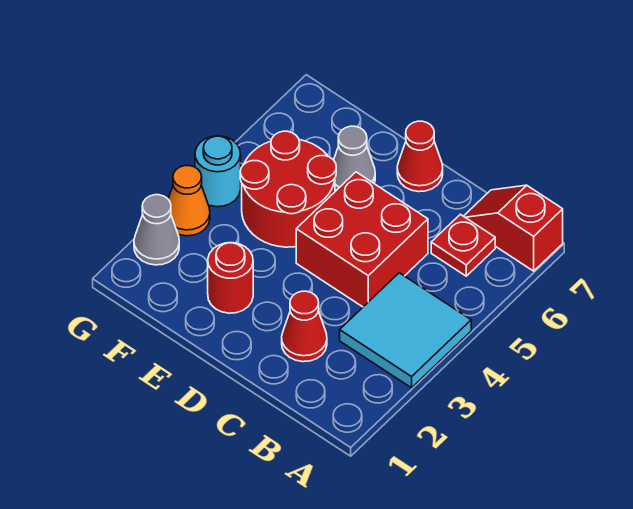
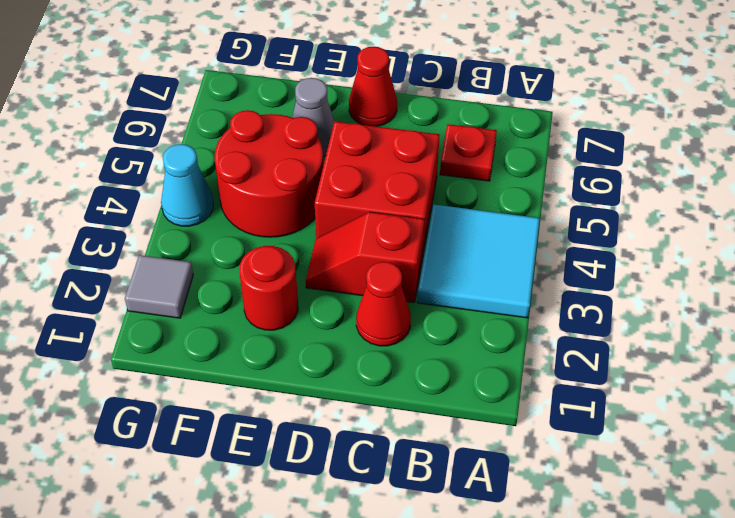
red slope A7:B7 level 1 top A -> red slope C3:D3 level 1 top C
grey cone G2 level 1 -> grey tile G2 level 1
orange cone G3 level 1 -> none
cyan round brick G4 level 1 -> cyan cone G4 level 1

